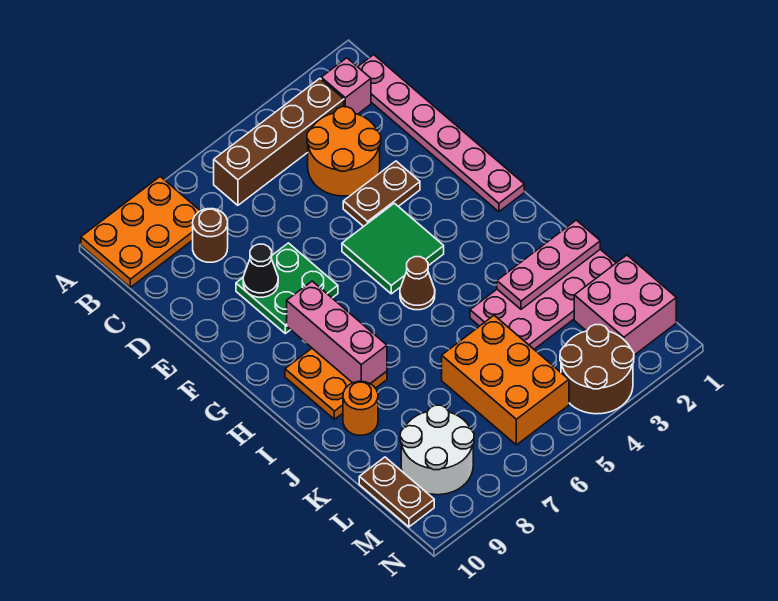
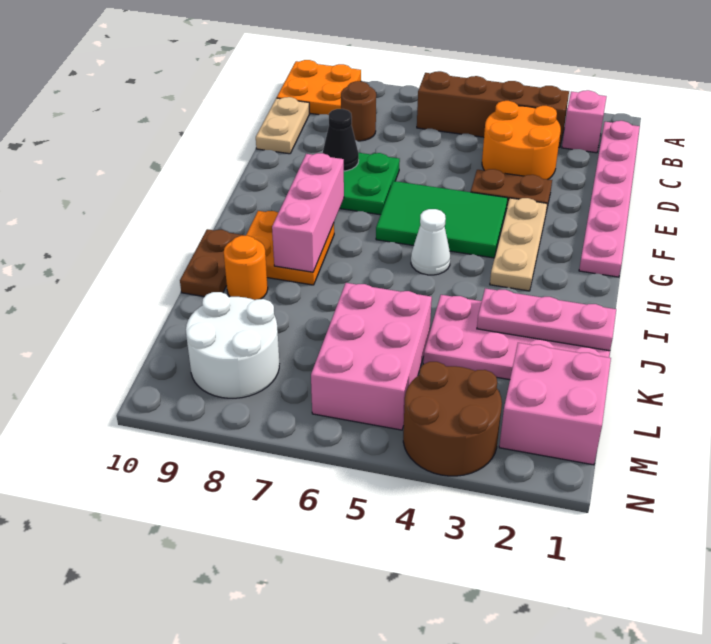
orange plate A8:B10 level 1 -> orange plate A9:B10 level 1
none -> tan plate C10:D10 level 1
none -> tan plate F3:H3 level 1
green tile F4:G5 level 1 -> green tile F4:G6 level 1
brown cone H5 level 1 -> white cone H5 level 1
orange brick K5:M6 level 1 -> pink brick K5:M6 level 1
brown plate L10:M10 level 1 -> brown plate I10:J10 level 1

